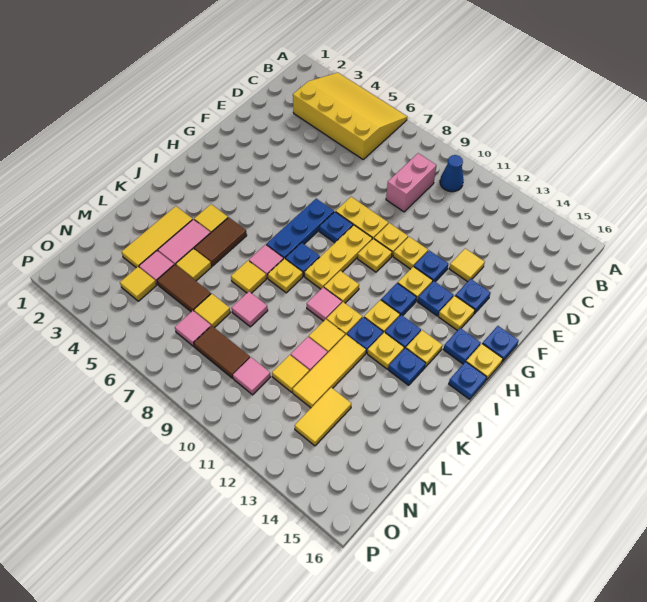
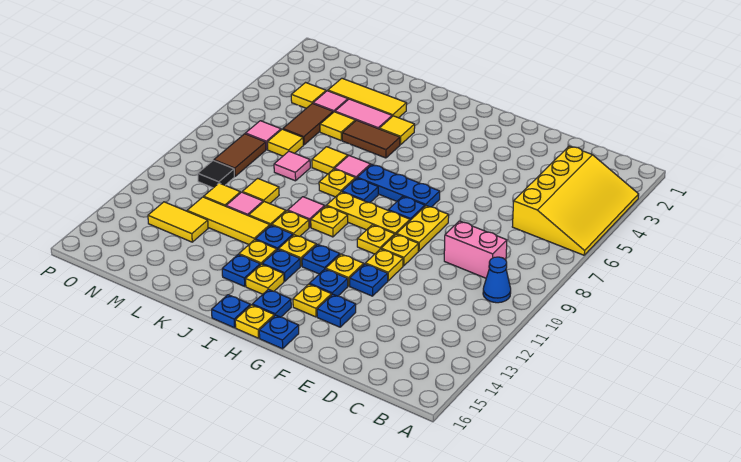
yellow tile E13 level 1 -> yellow tile L10 level 1
pink tile N10 level 1 -> black tile N10 level 1

